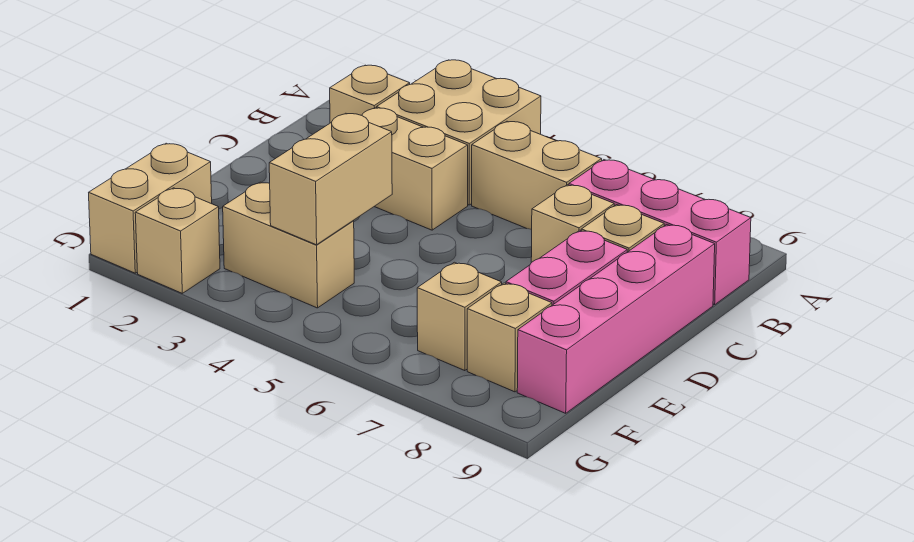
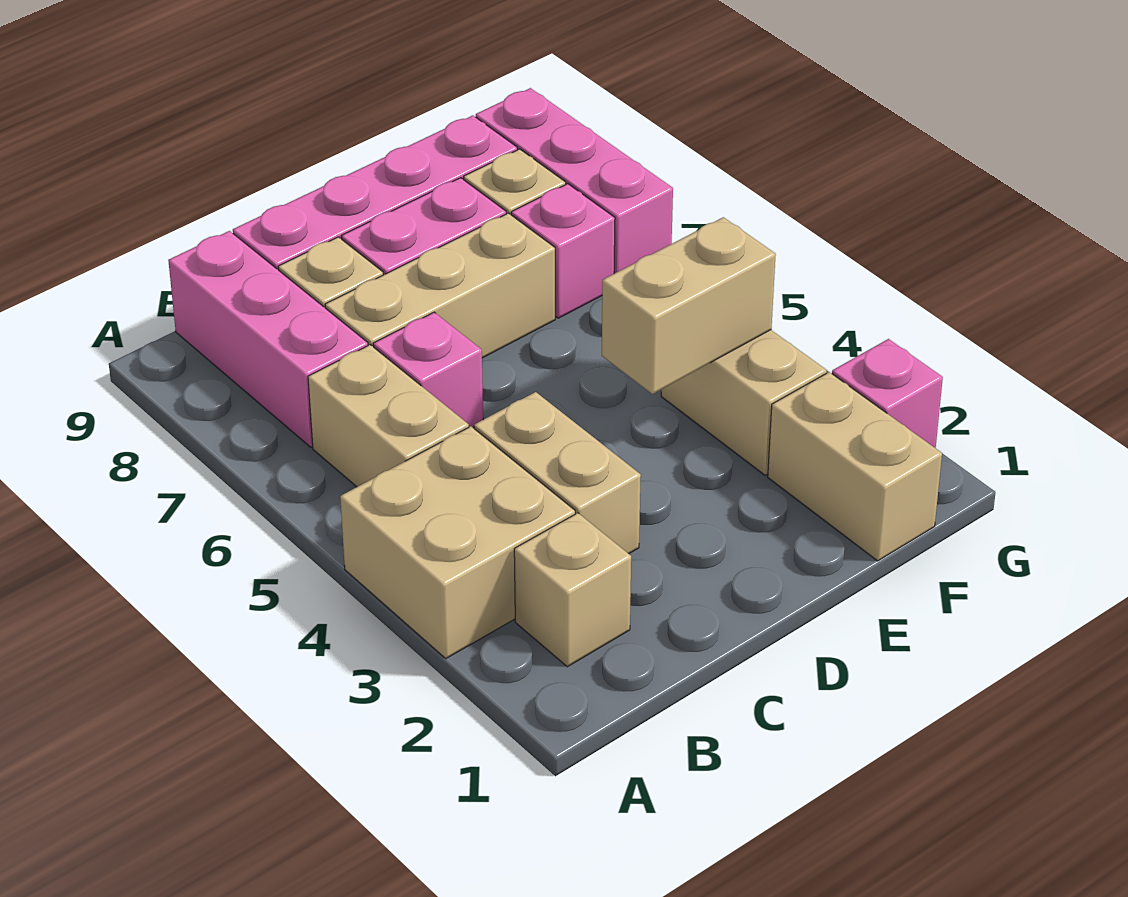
none -> pink brick C6 level 1
tan brick C7 level 1 -> tan brick C7:E7 level 1
tan brick F1:G1 level 1 -> tan brick F1:F2 level 1
tan brick F7 level 1 -> pink brick F7 level 1
tan brick G2 level 1 -> pink brick G2 level 1
none -> pink brick G7:G9 level 1

